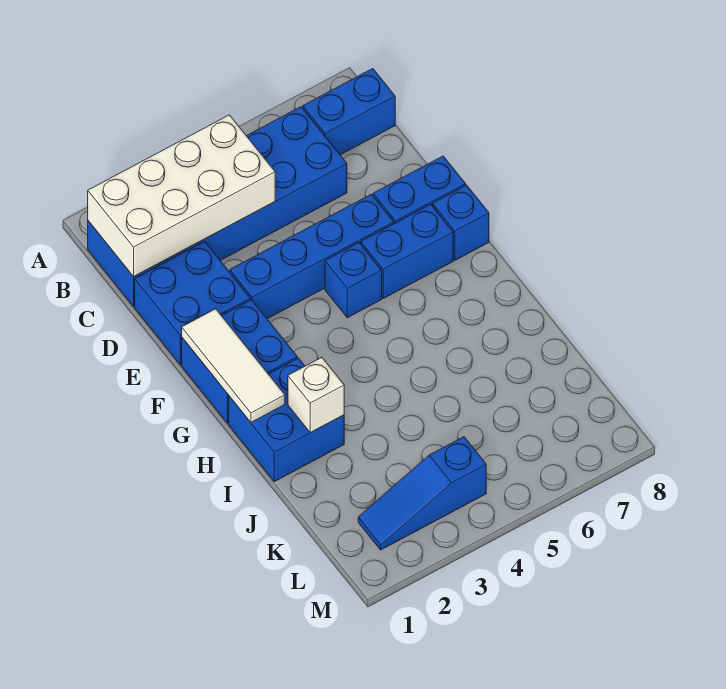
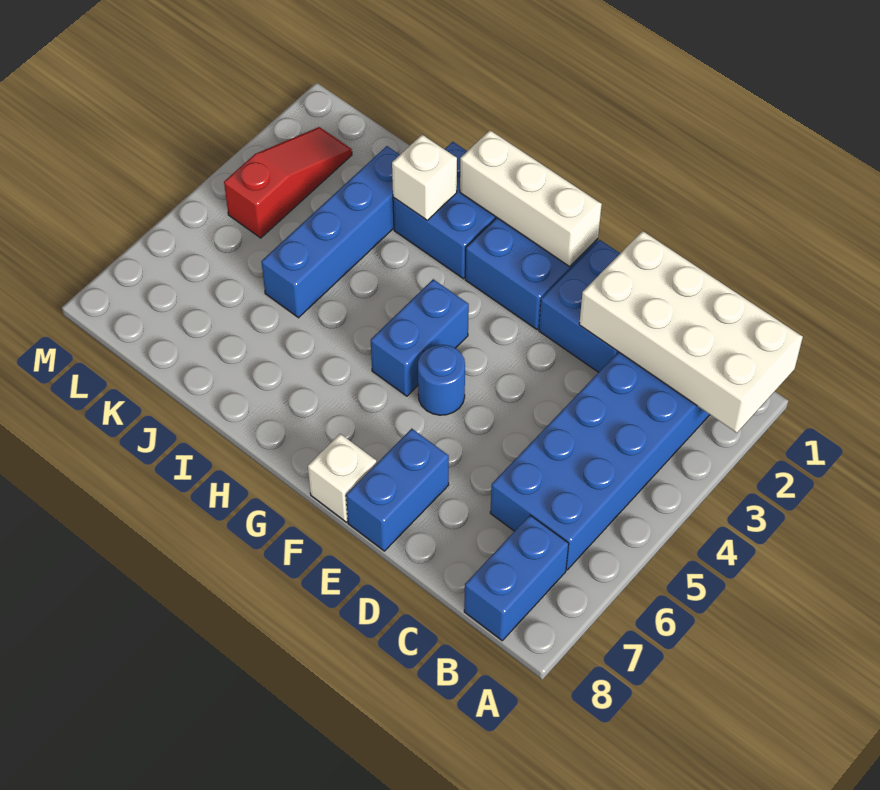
white brick B1:C4 level 2 -> white brick A1:D2 level 2
blue brick E3:E6 level 1 -> blue brick J2:J5 level 1
white tile F1:H1 level 2 -> white brick F1:H1 level 2
blue brick F5 level 1 -> blue round brick F5 level 1
blue brick F6:F7 level 1 -> blue brick G4:G5 level 1
blue brick F8 level 1 -> white brick F8 level 1
blue slope L2:L4 level 1 top 4 -> red slope L2:L4 level 1 top 4

